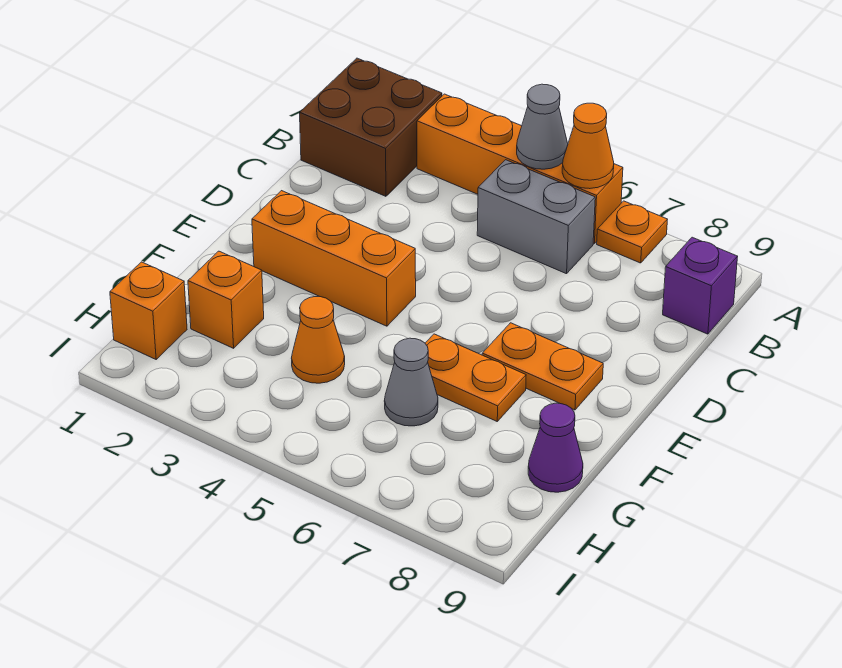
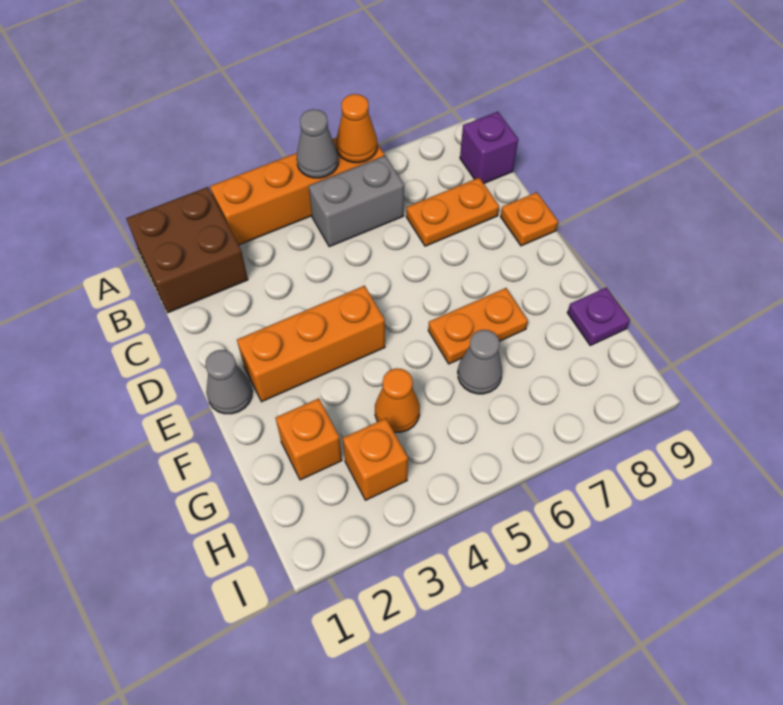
orange plate A7 level 1 -> orange plate D9 level 1
none -> grey cone E1 level 1
orange plate E7:E8 level 1 -> orange plate C7:C8 level 1
purple cone G9 level 1 -> purple plate G9 level 1
orange brick H1 level 1 -> orange brick H3 level 1

